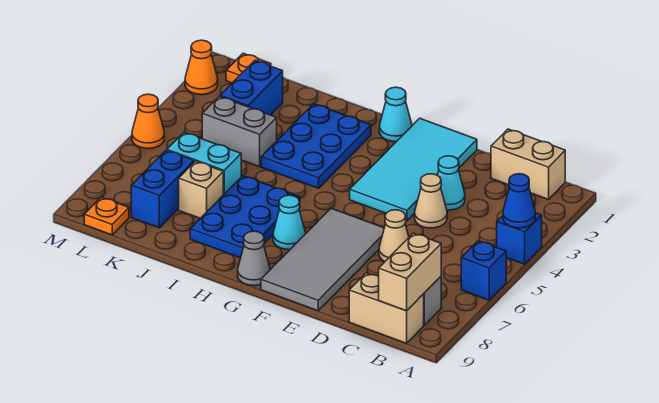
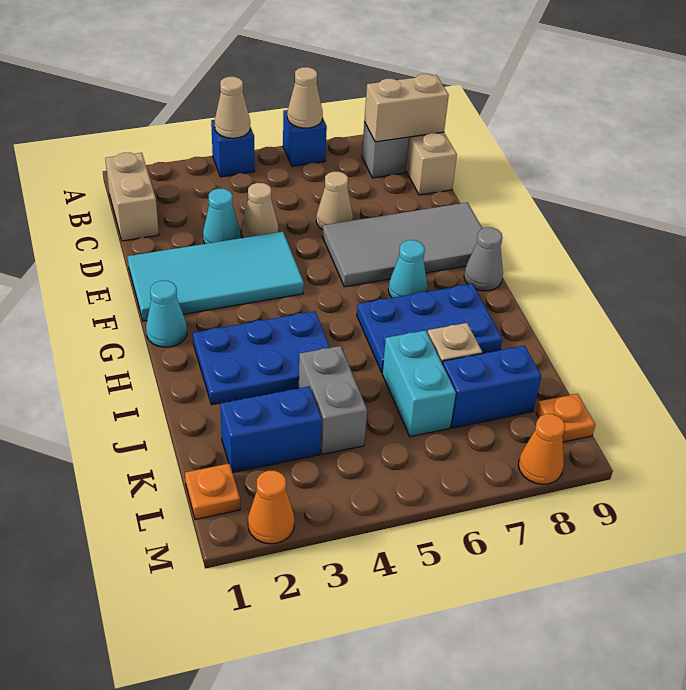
blue cone A4 level 2 -> tan cone A4 level 2
none -> tan cone A6 level 2
orange cone M5 level 1 -> orange cone M8 level 1

